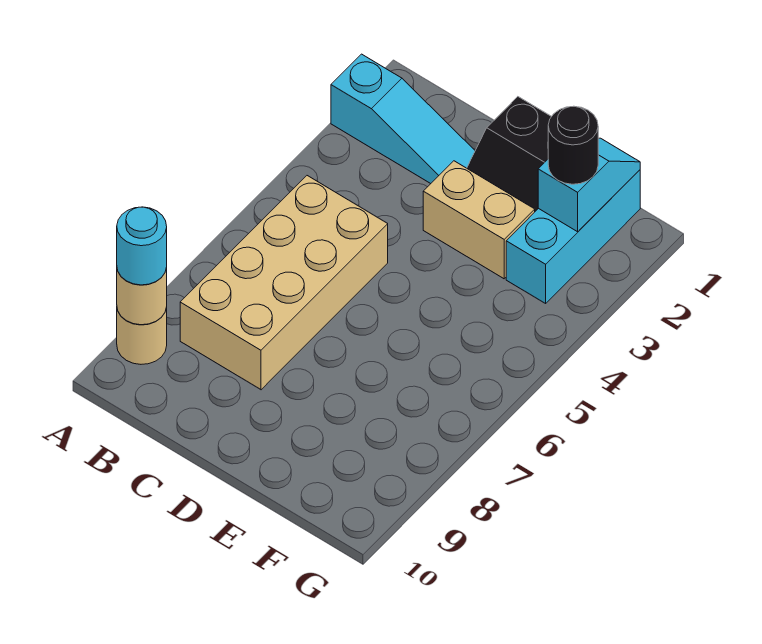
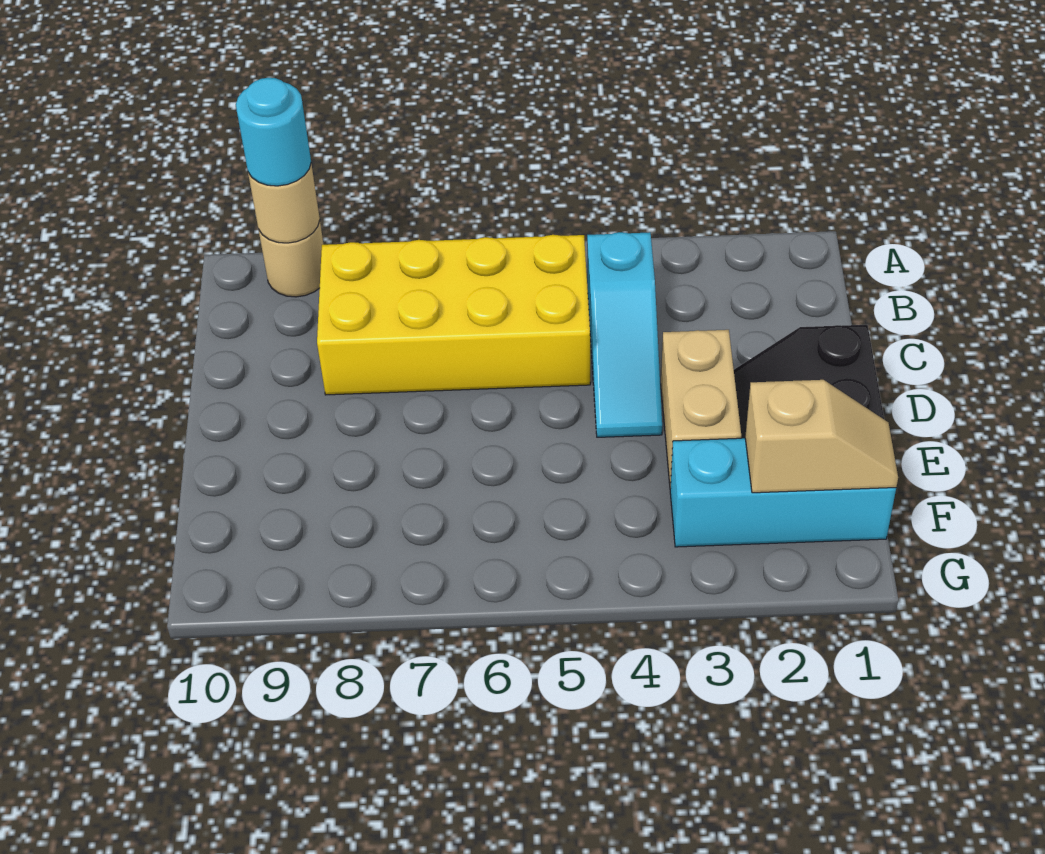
cyan slope A2:C2 level 1 top A -> cyan slope B4:D4 level 1 top B
tan brick B5:C8 level 1 -> yellow brick B5:C8 level 1
cyan slope F1:F2 level 2 top 2 -> tan slope F1:F2 level 2 top 2
black round brick F2 level 3 -> none

